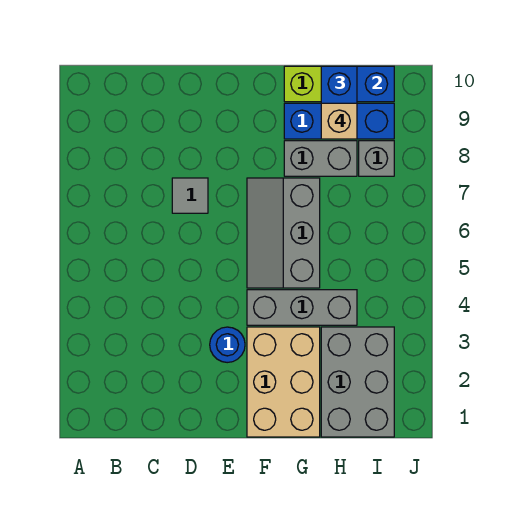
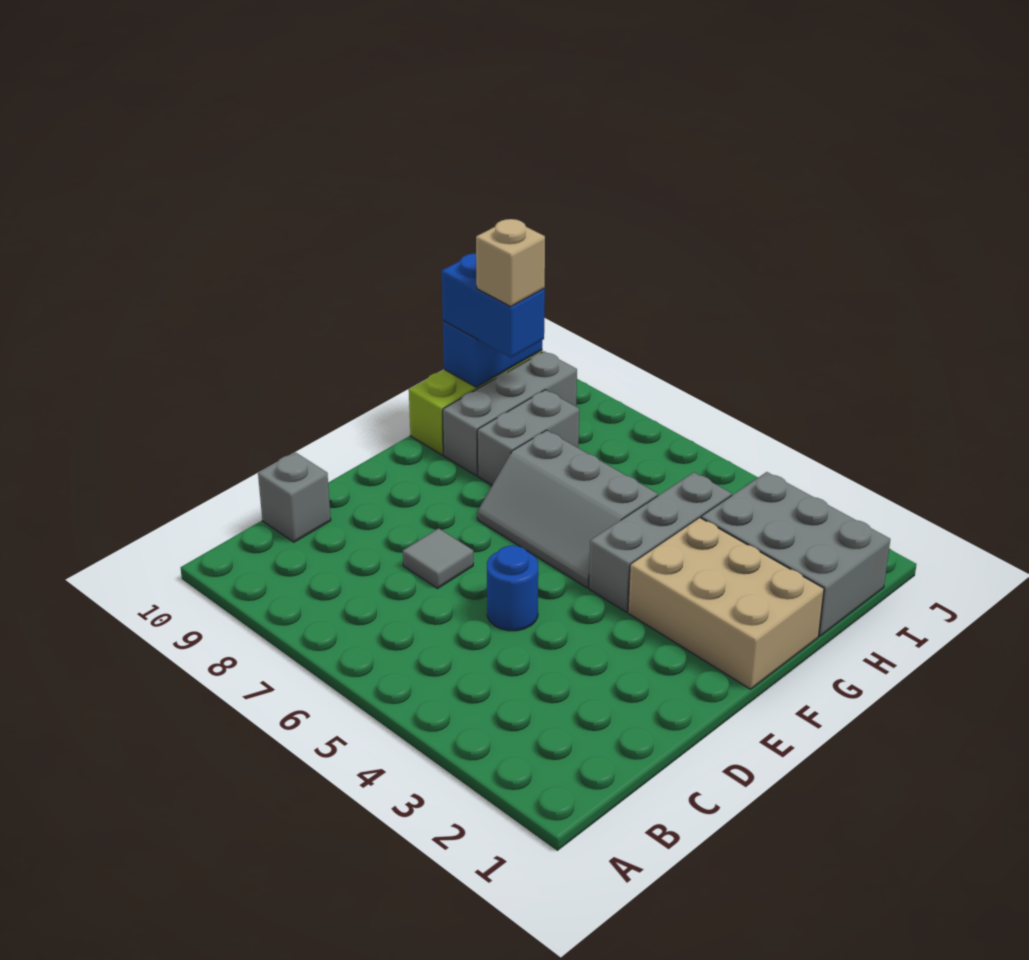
blue round brick E3 level 1 -> blue round brick D5 level 1
blue brick G9:I9 level 1 -> grey brick G9:I9 level 1
grey brick I8 level 1 -> grey brick C10 level 1

